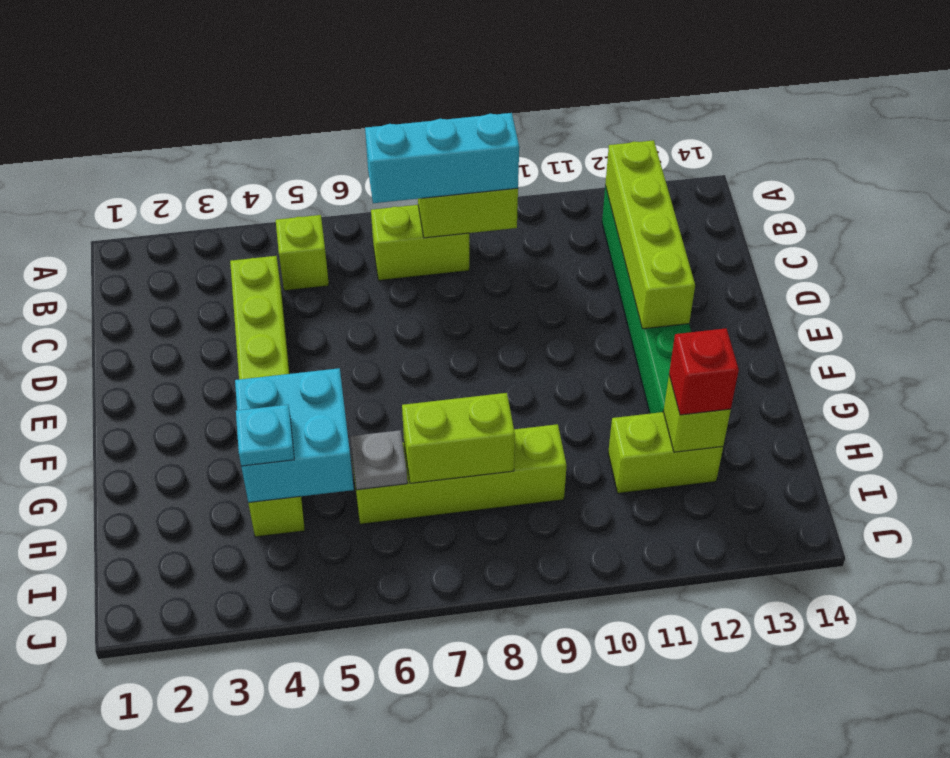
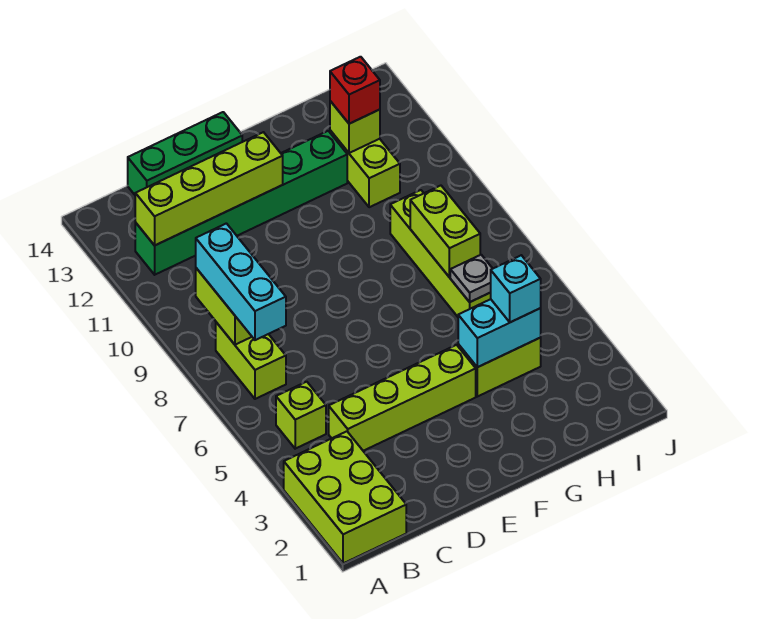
none -> lime brick A1:B3 level 1
none -> green brick C14:E14 level 1
cyan brick G4:H5 level 2 -> cyan brick G4:H4 level 2
cyan plate H4 level 3 -> cyan brick H4 level 3

